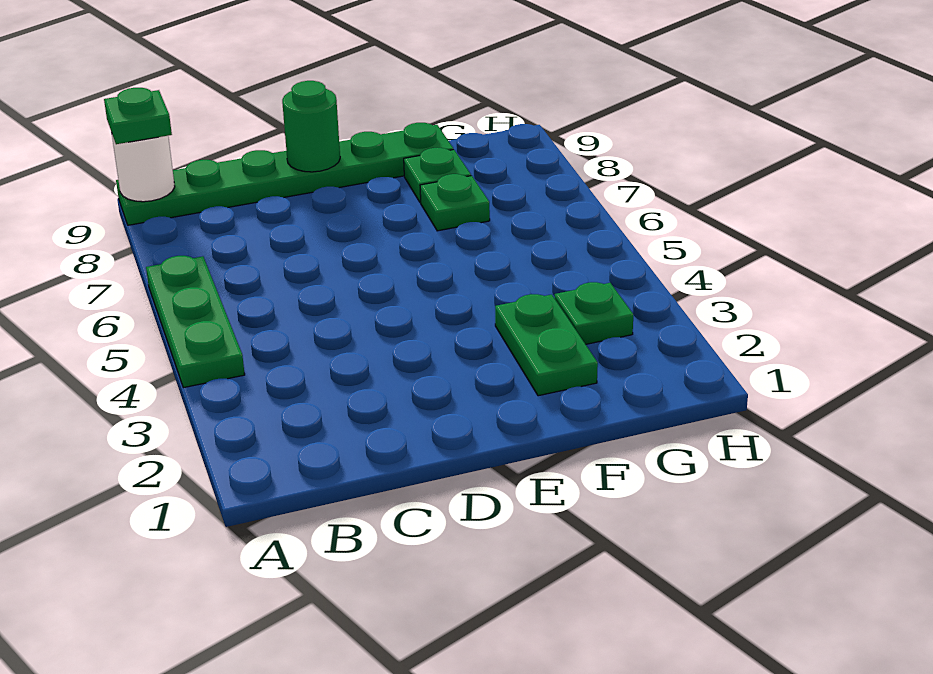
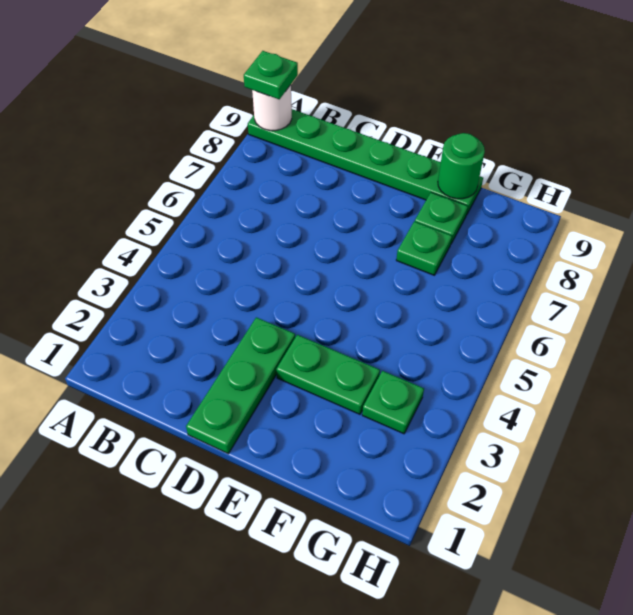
green plate A4:A6 level 1 -> green plate D1:D3 level 1
green round brick D9 level 2 -> green round brick F9 level 2
green plate F2:F3 level 1 -> green plate E3:F3 level 1

